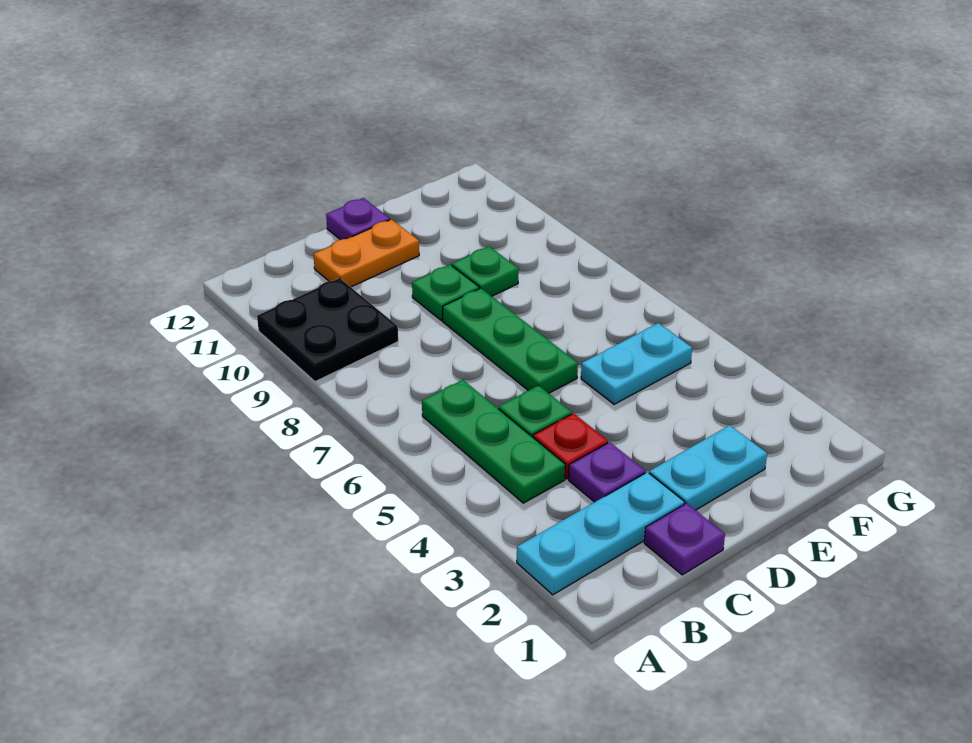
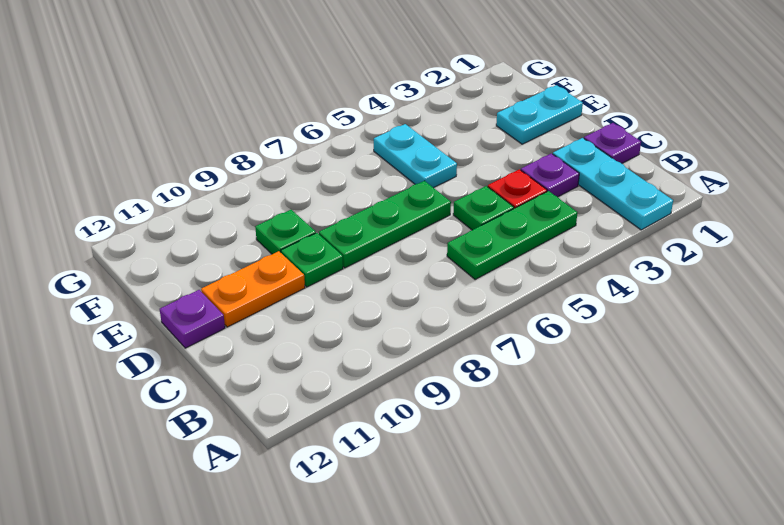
black plate A9:B10 level 1 -> none
orange plate C11:D11 level 1 -> orange plate D10:D11 level 1
cyan plate D2:E2 level 1 -> cyan plate E1:E2 level 1

